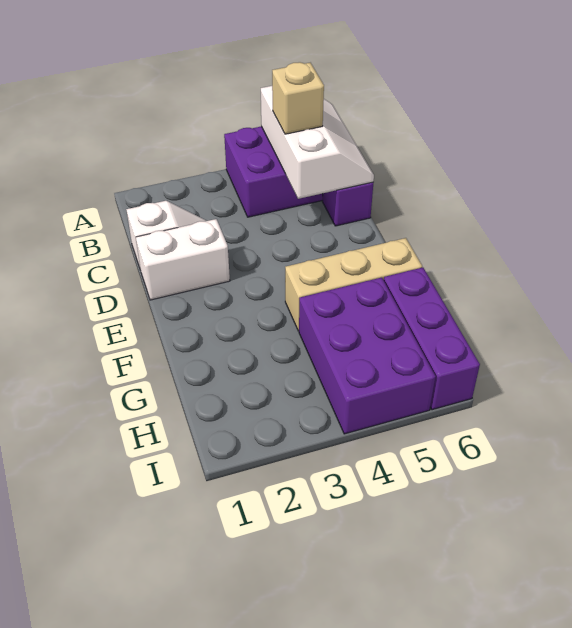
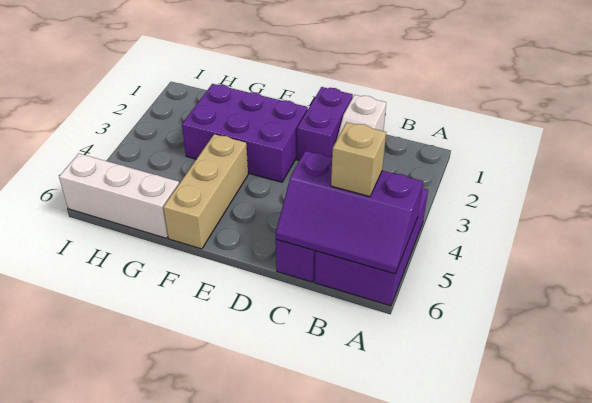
white slope A5:C6 level 2 top 5 -> purple slope A5:C6 level 2 top 5
white brick D1:D2 level 1 -> purple brick D1:D2 level 1
purple brick G4:I5 level 1 -> purple brick E2:G3 level 1
purple brick G6:I6 level 1 -> white brick G6:I6 level 1

